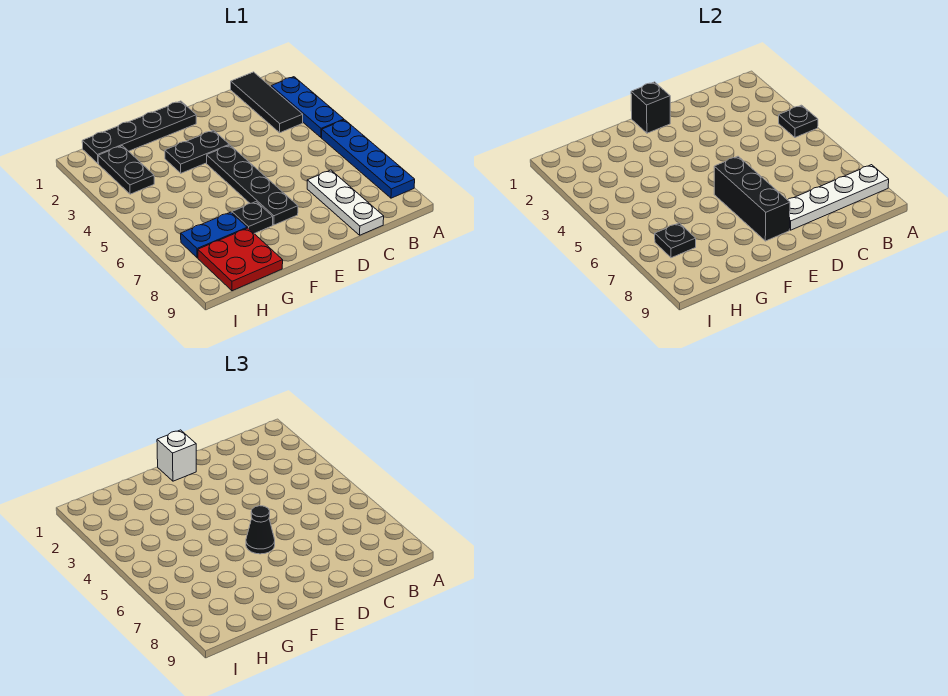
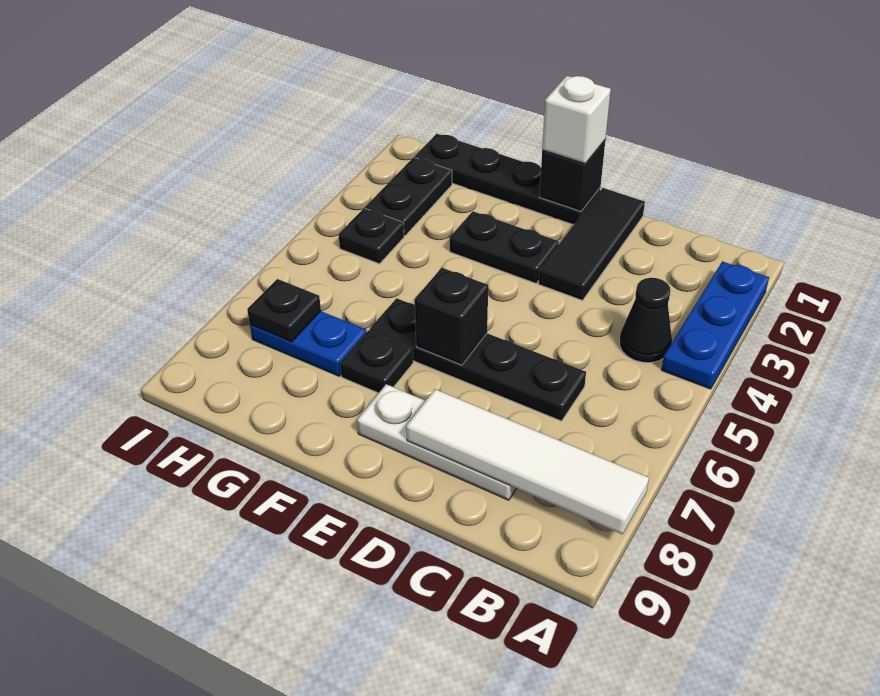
black plate A4 level 2 -> black plate H4 level 1
blue plate A5:A8 level 1 -> none
white plate A8:D8 level 2 -> white tile A8:D8 level 2
black tile B1:B3 level 1 -> black tile D1:D3 level 1
white plate C7:C9 level 1 -> white plate C8:E8 level 1
black plate E4:E7 level 1 -> black plate C6:F6 level 1
black brick E6:E8 level 2 -> black brick E6 level 2
black cone E6 level 3 -> black cone B4 level 1
red plate G8:H9 level 1 -> none

